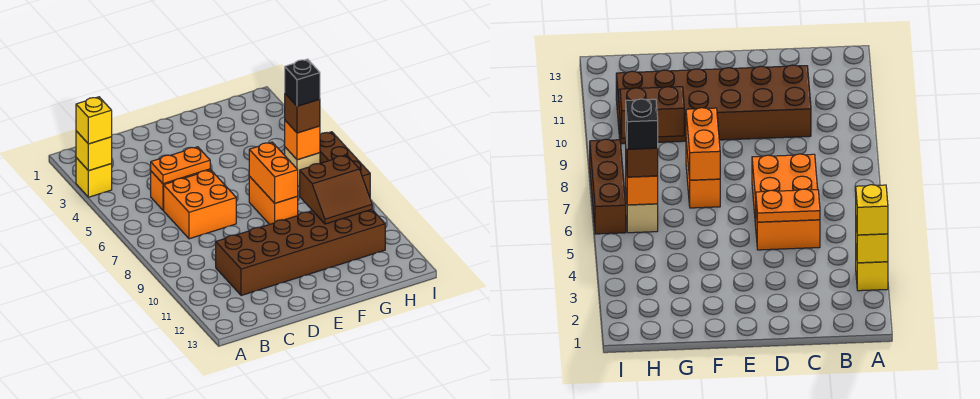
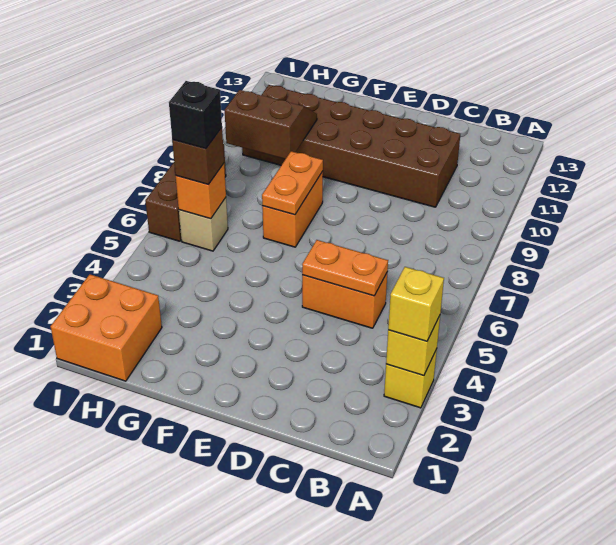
orange brick C6:D7 level 1 -> orange brick H1:I2 level 1
orange brick F7:F8 level 2 -> orange plate F7:F8 level 2

